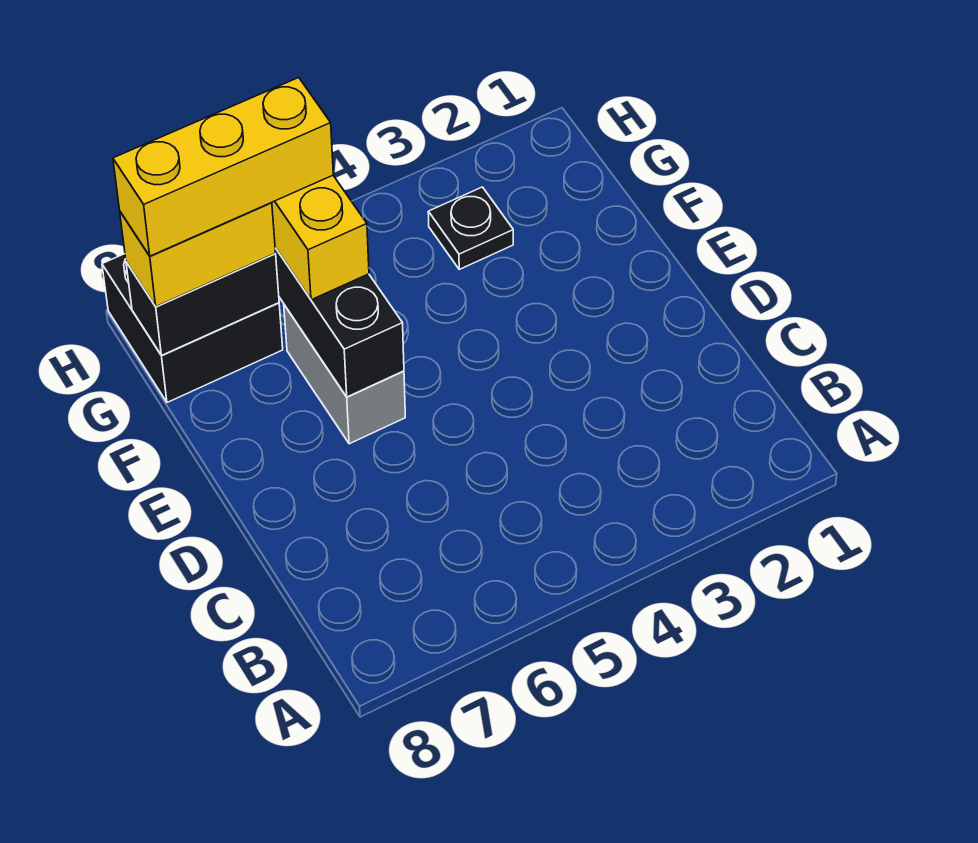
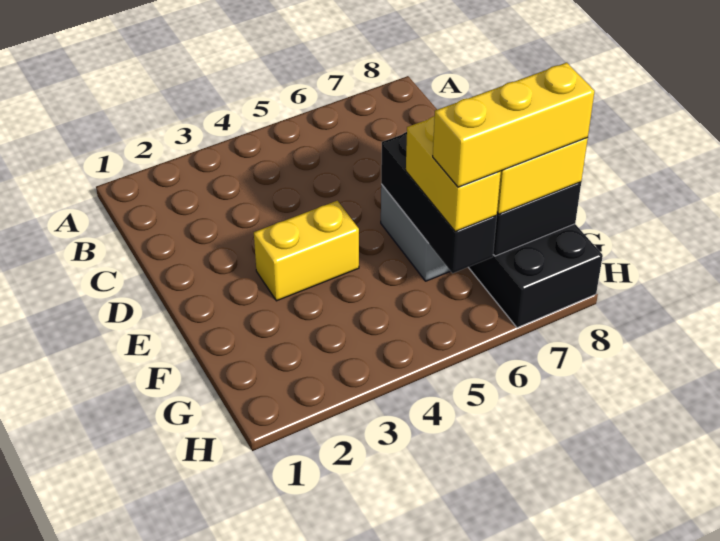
none -> yellow brick E3:E4 level 1
black plate G3 level 1 -> none

